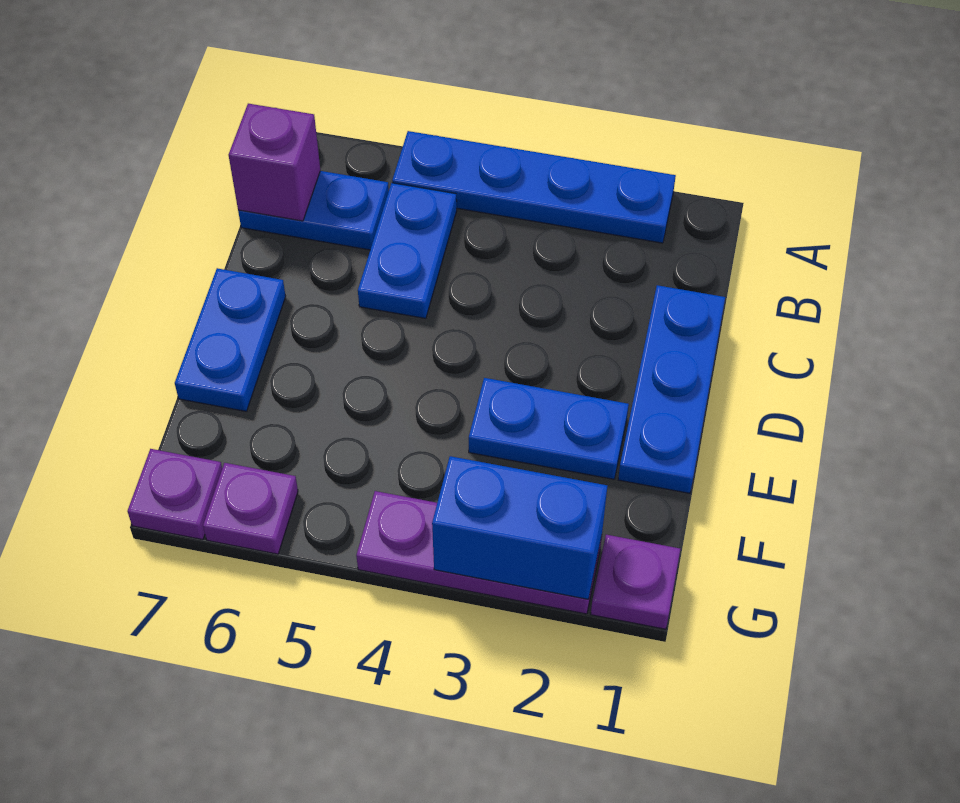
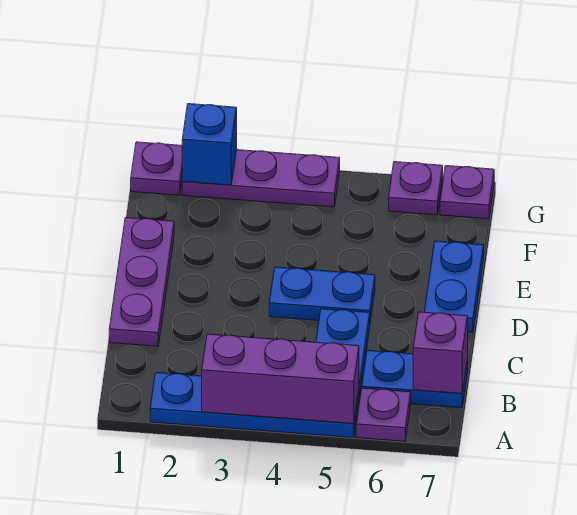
none -> purple brick A3:A5 level 2
none -> purple plate A6 level 1
blue plate C1:E1 level 1 -> purple plate C1:E1 level 1
blue plate E2:E3 level 1 -> blue plate D4:D5 level 1
blue brick G2:G3 level 2 -> blue brick G2 level 2

